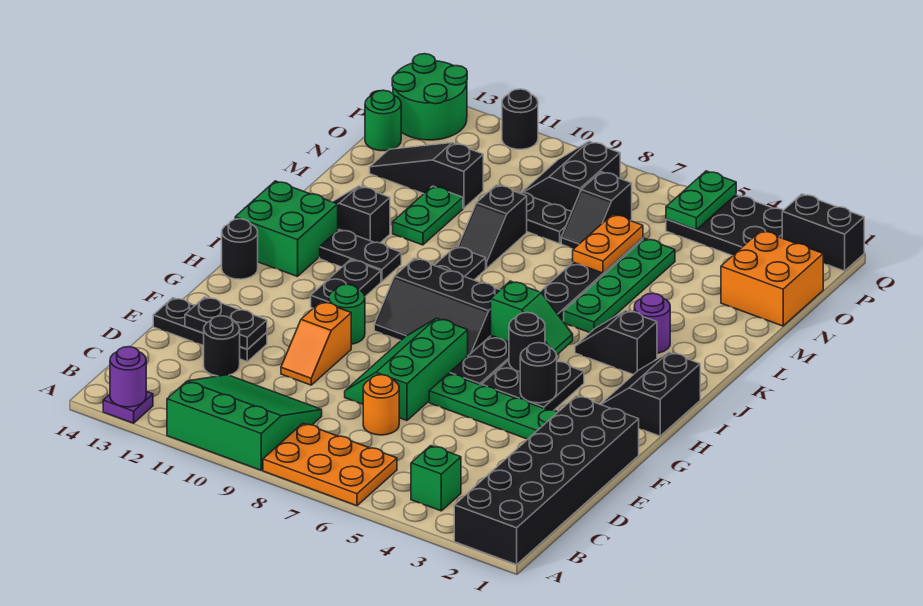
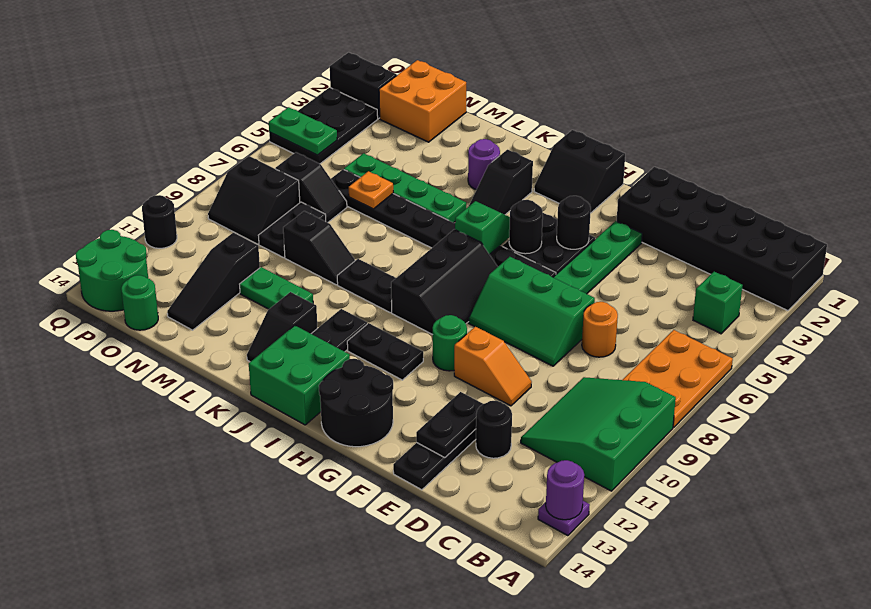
black round brick H14 level 1 -> black round brick G13:H14 level 1
orange plate M6:N6 level 2 -> orange plate M6 level 2
black brick Q1:Q2 level 1 -> black brick P2:Q2 level 1

